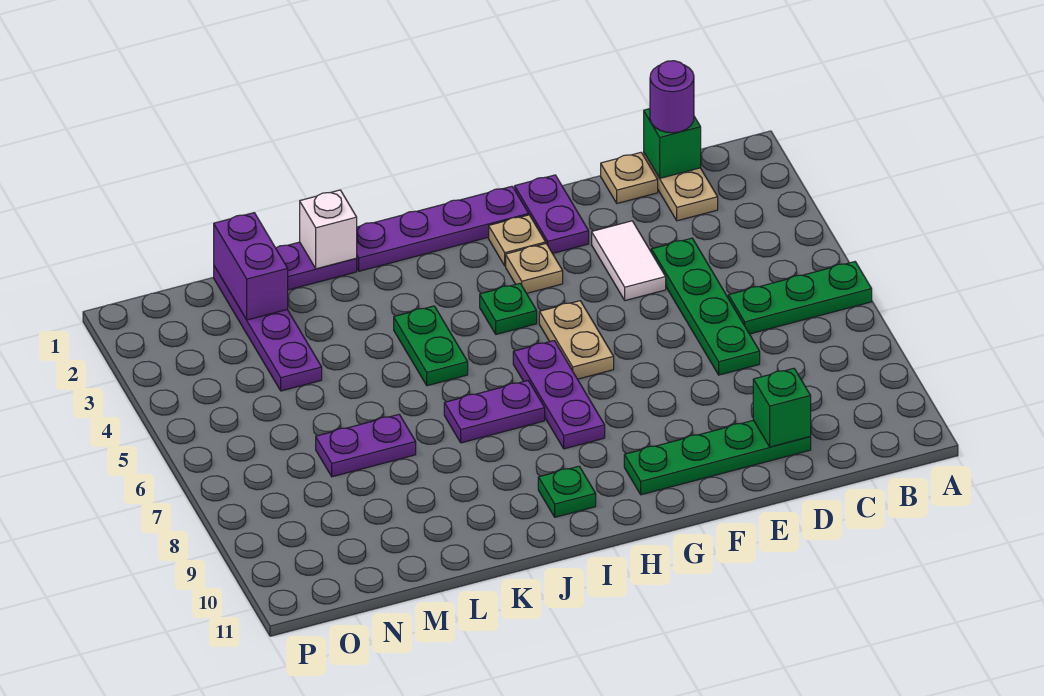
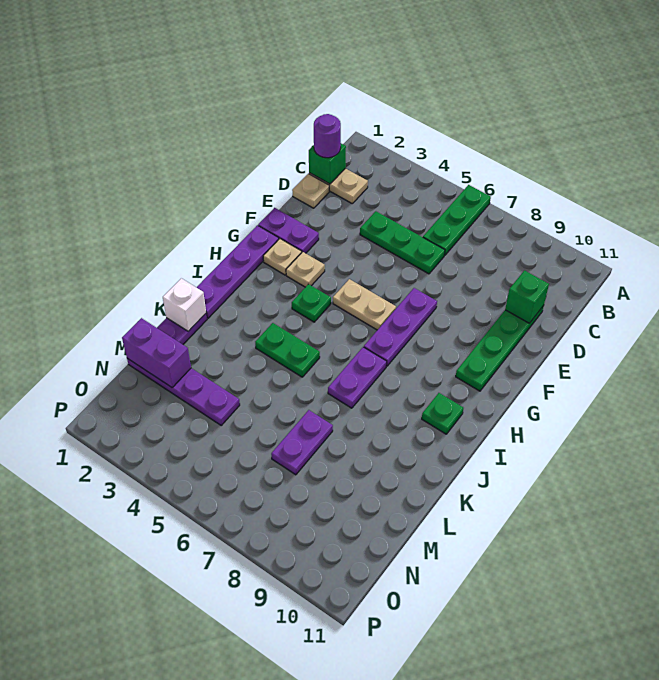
green plate D4:D7 level 1 -> green plate D4:D6 level 1
white tile E3:E4 level 1 -> none
purple plate H6:H8 level 1 -> purple plate F7:H7 level 1

